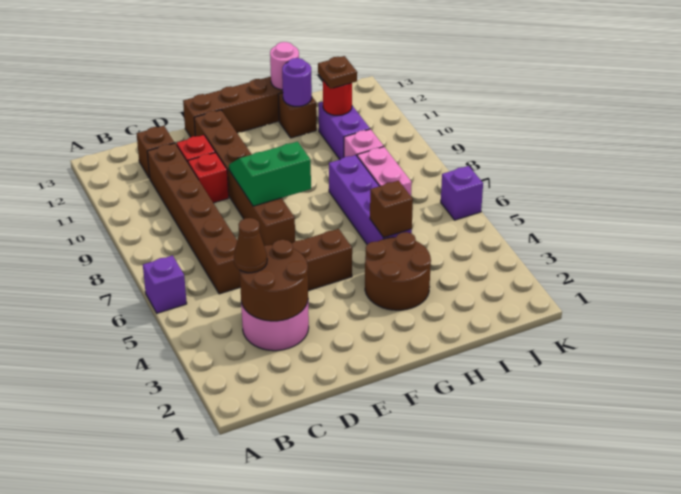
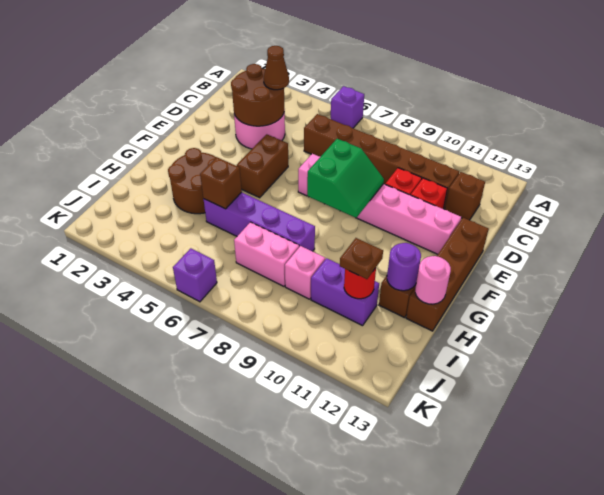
brown brick E7:E12 level 1 -> pink brick E7:E12 level 1

